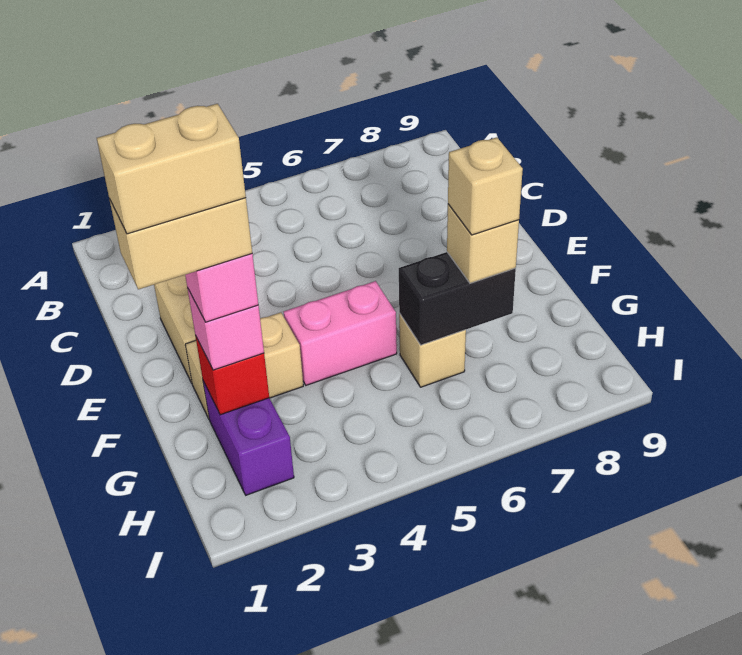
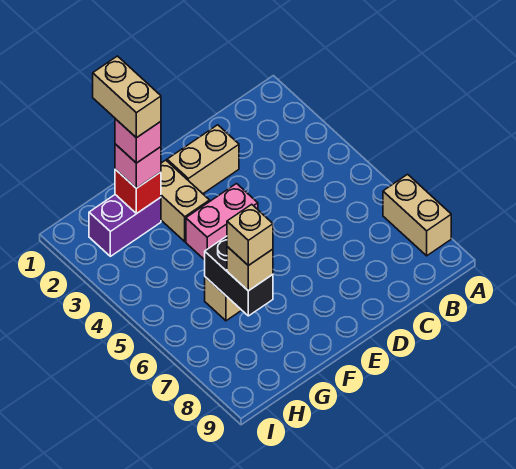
pink brick F4:F5 level 1 -> pink brick E4:F4 level 1
tan brick G1:G2 level 6 -> tan brick A7:A8 level 1

